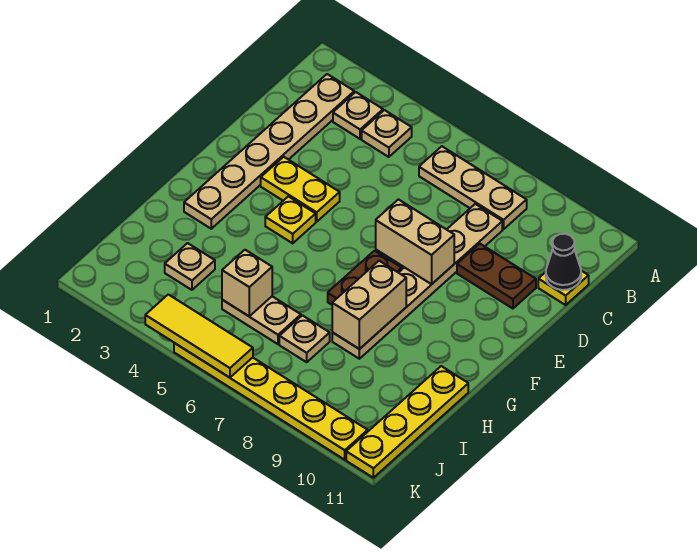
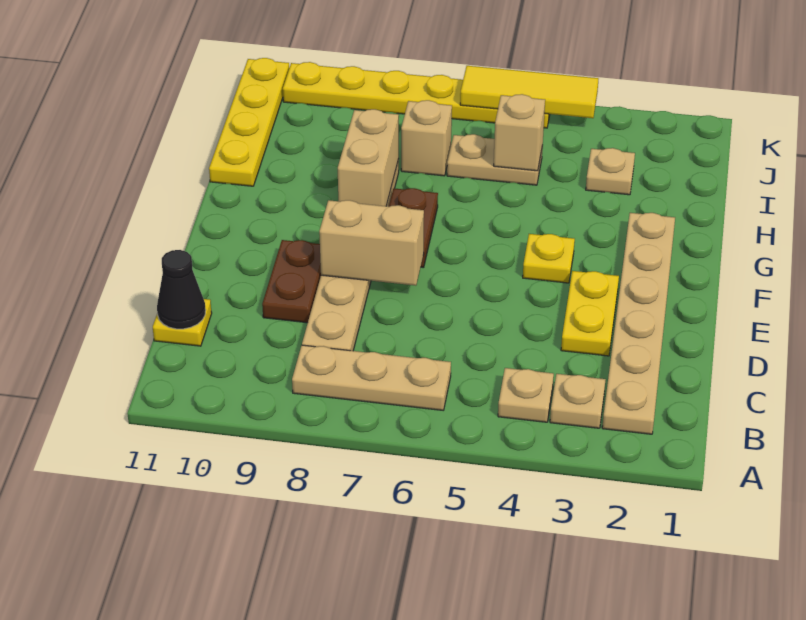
brown plate D9:D10 level 1 -> brown plate D9:E9 level 1
yellow plate E3:E4 level 1 -> yellow plate D3:E3 level 1
tan plate I7 level 1 -> tan brick I7 level 1

